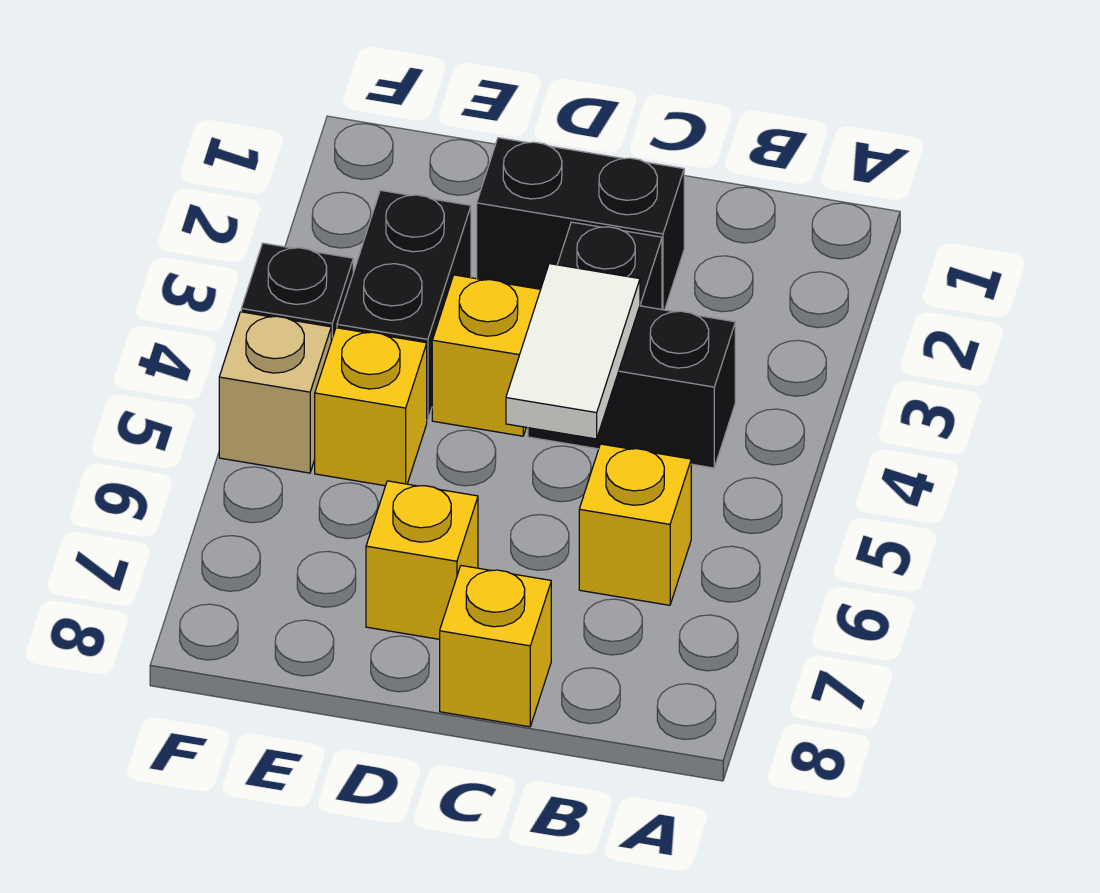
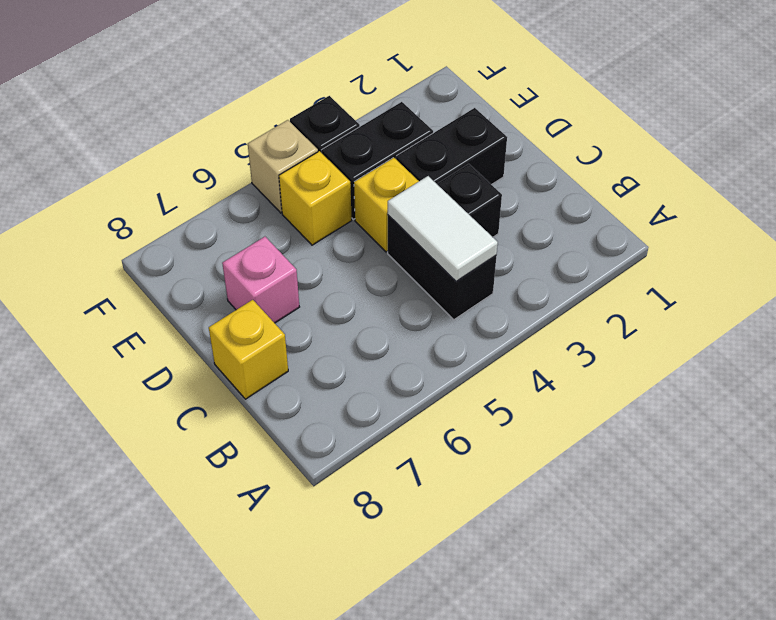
yellow brick B6 level 1 -> none
black brick C2:D2 level 1 -> black brick D2:D3 level 1
white tile C4:C5 level 2 -> white tile B4:C4 level 2
yellow brick D7 level 1 -> pink brick D7 level 1

